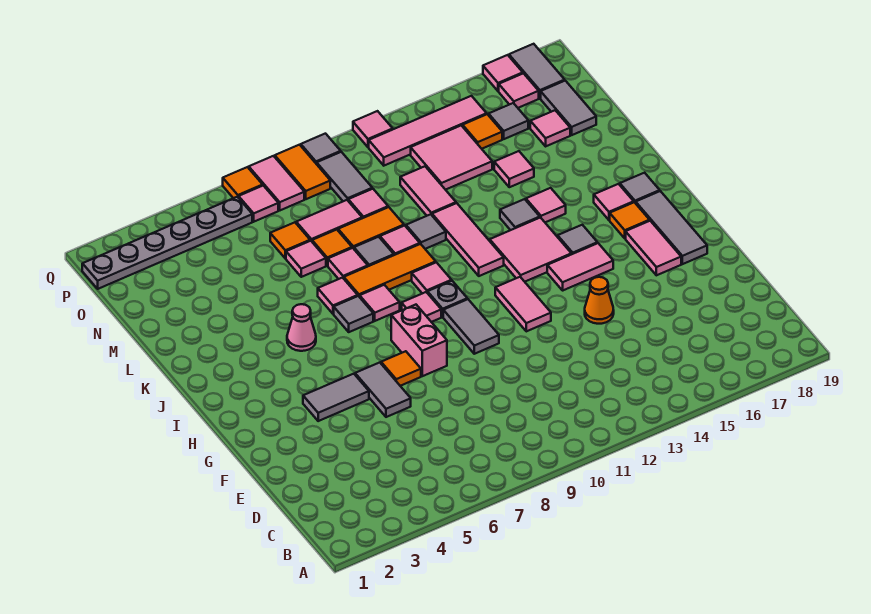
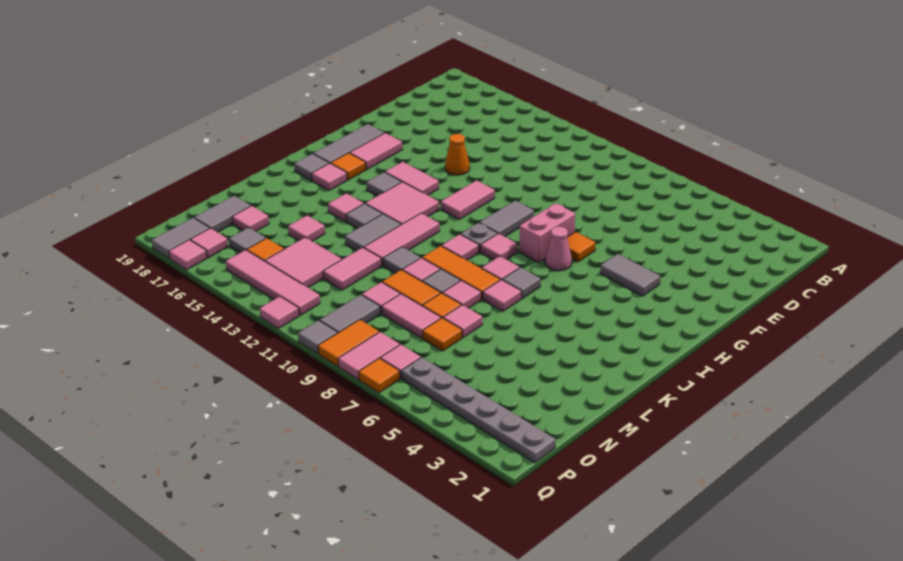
grey tile F6:G6 level 1 -> grey tile K13:L13 level 1
pink cone J5 level 1 -> pink cone H7 level 1

